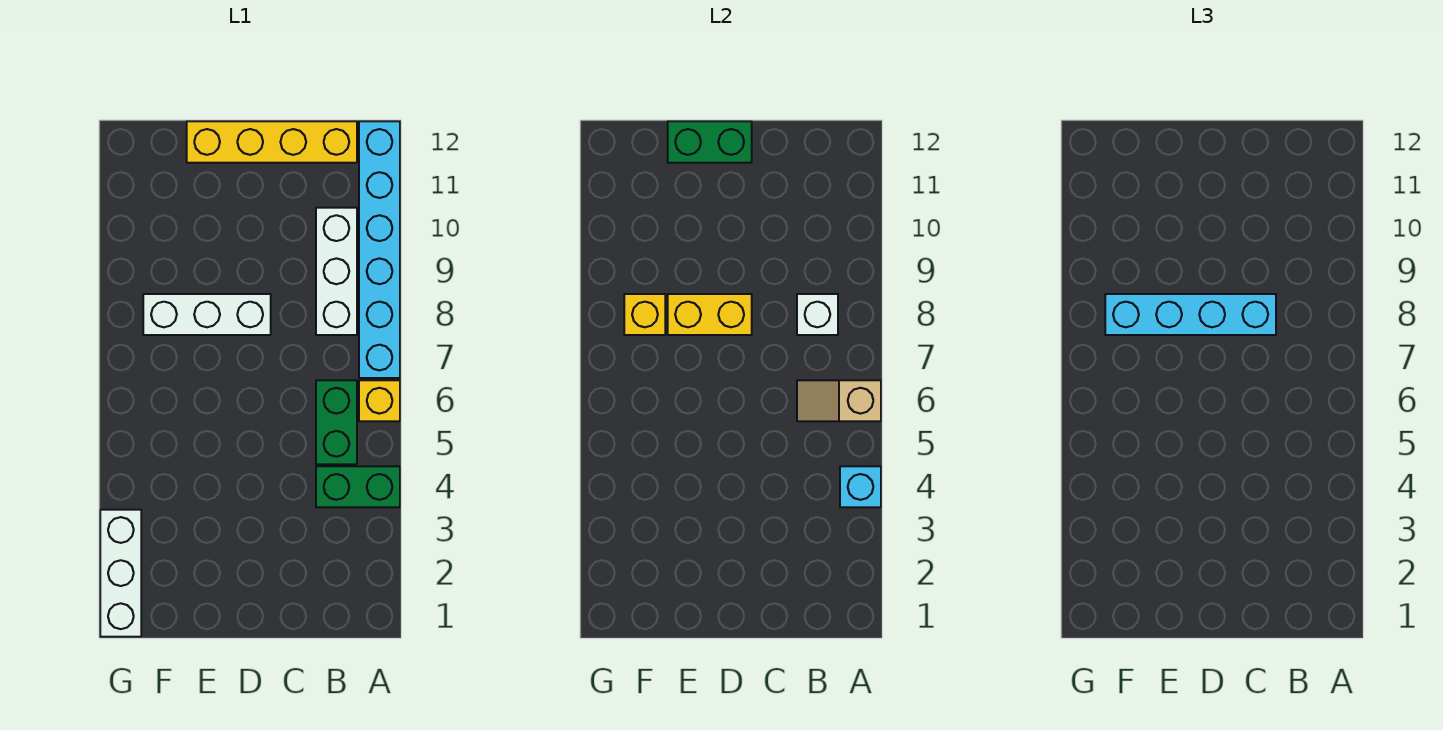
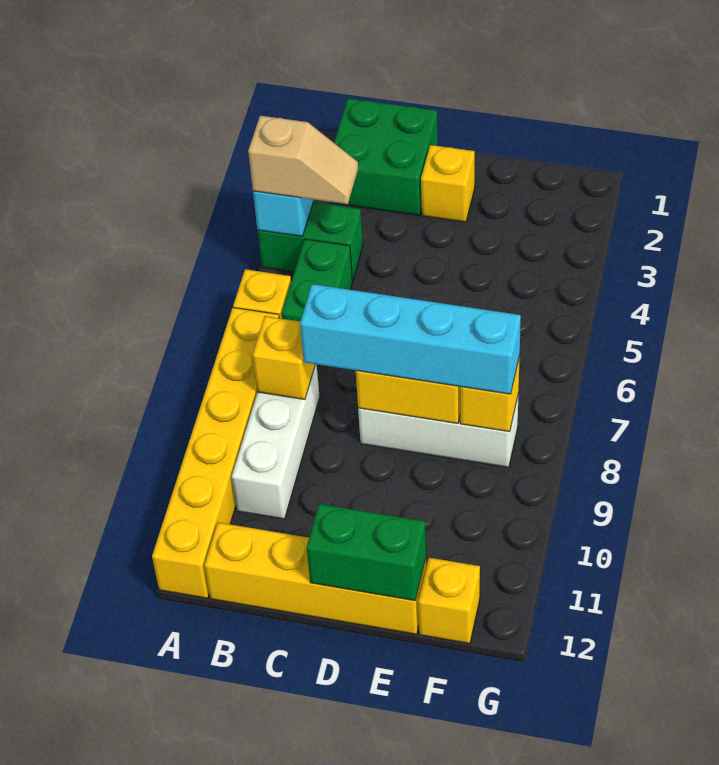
tan slope A6:B6 level 2 top A -> tan slope A4:B4 level 3 top A
cyan brick A7:A12 level 1 -> yellow brick A7:A12 level 1
none -> green brick B1:C2 level 1
white brick B8 level 2 -> yellow brick B8 level 2
none -> yellow brick D2 level 1
none -> yellow brick F12 level 1
white brick G1:G3 level 1 -> none

